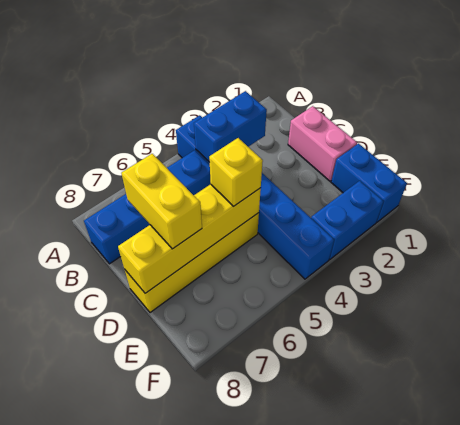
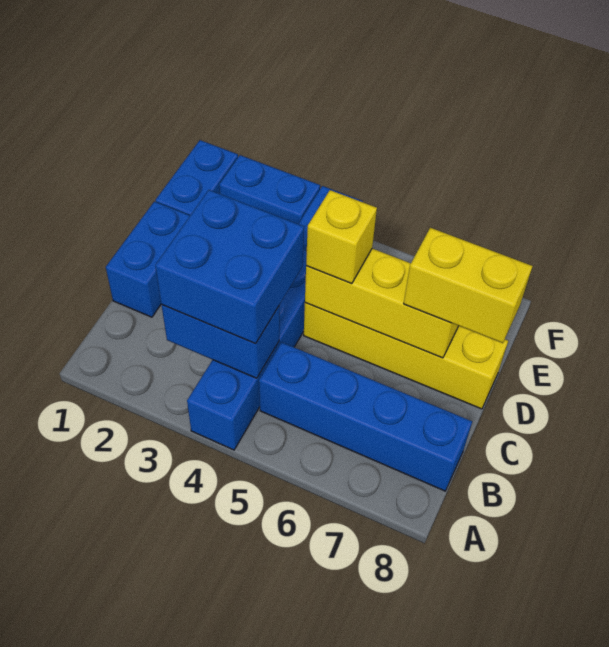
none -> blue brick B3:C4 level 3
pink brick C1:D1 level 1 -> blue brick C1:D1 level 1
yellow brick C7:D7 level 3 -> yellow brick D7:D8 level 3
yellow brick D5:D8 level 2 -> yellow brick D5:D7 level 2

